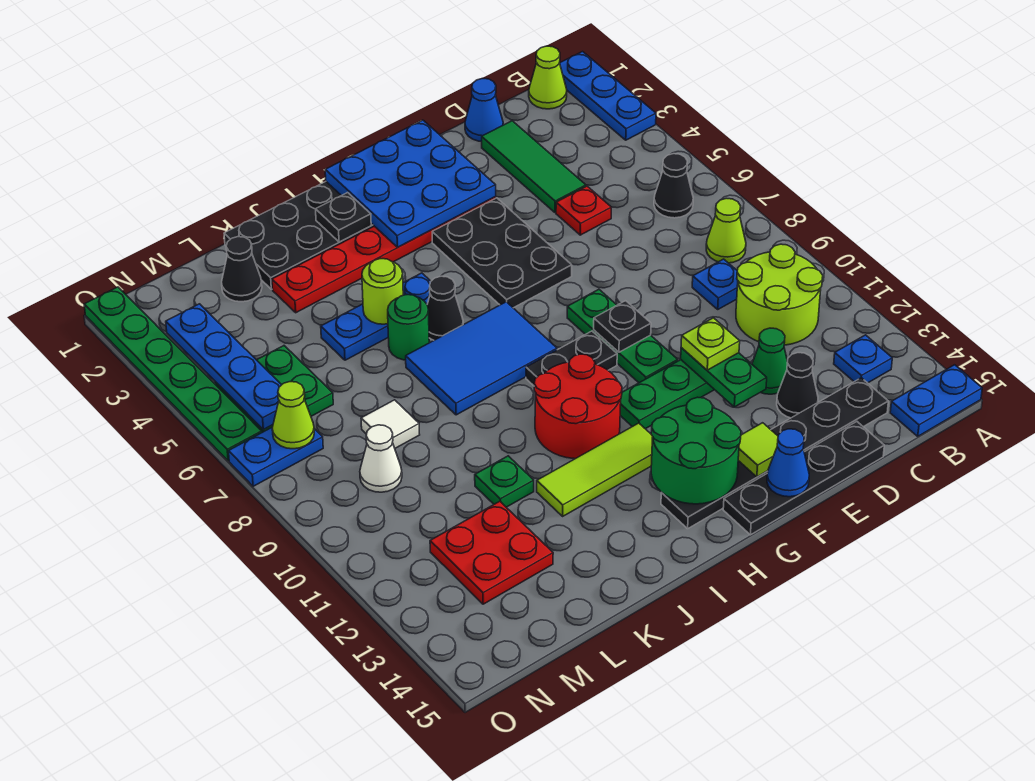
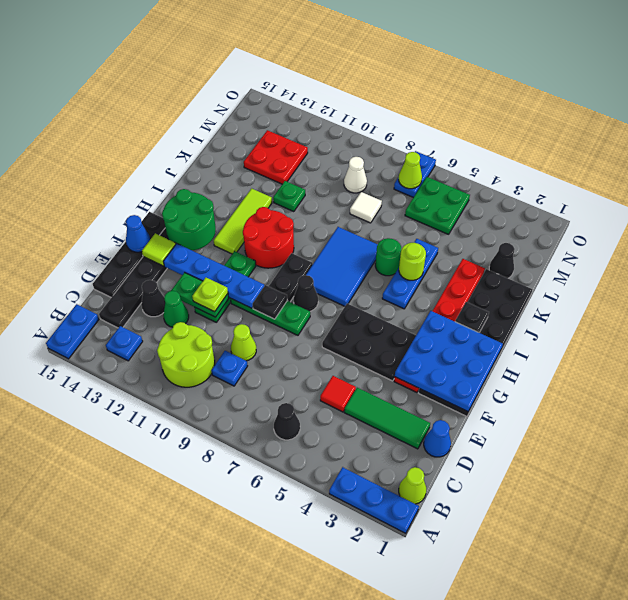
lime cone B8 level 1 -> lime cone D9 level 1
red plate D5 level 1 -> red tile D5 level 1
black cone I6 level 1 -> black cone G8 level 1
blue plate N3:N6 level 2 -> blue plate F10:F13 level 2
green plate O1:O6 level 1 -> none

